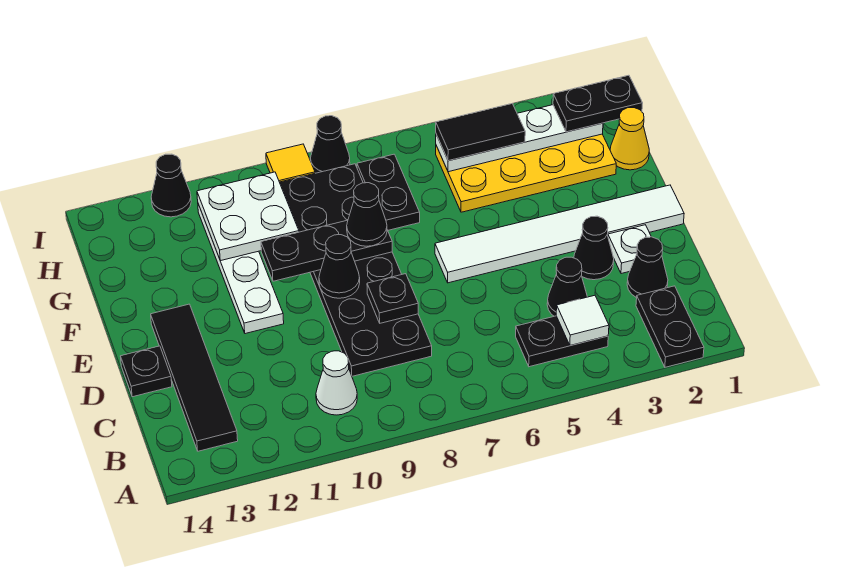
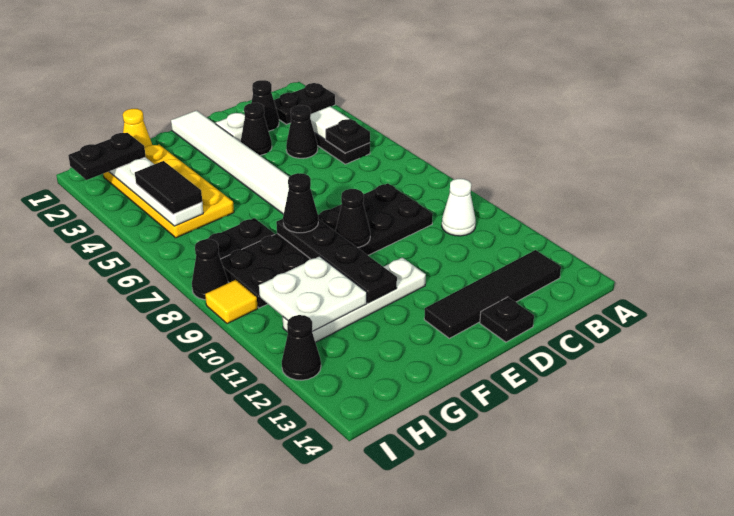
black plate D8 level 2 -> black plate B5 level 2
black plate F8:F10 level 2 -> black plate F8:F11 level 2
black plate H1:H2 level 3 -> black plate H2:I2 level 3

